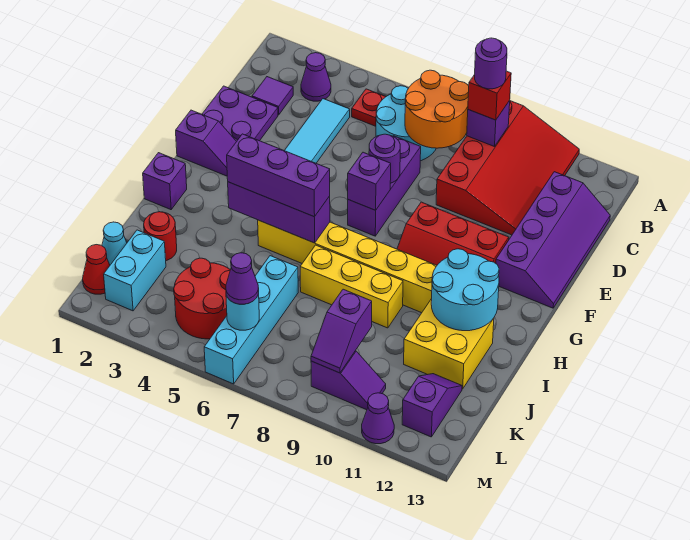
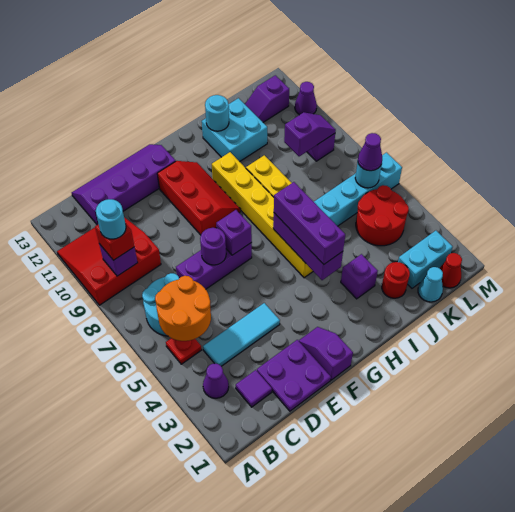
red slope A9:D11 level 1 top 9 -> red slope A9:C11 level 1 top 9
orange round brick B7:C8 level 2 -> orange round brick B5:C6 level 2
purple round brick B9 level 4 -> cyan round brick B9 level 4
purple brick H1 level 1 -> purple brick I3 level 1
cyan round brick H11:I12 level 2 -> cyan round brick I12 level 2
yellow brick I11:J12 level 1 -> cyan brick I11:J12 level 1

